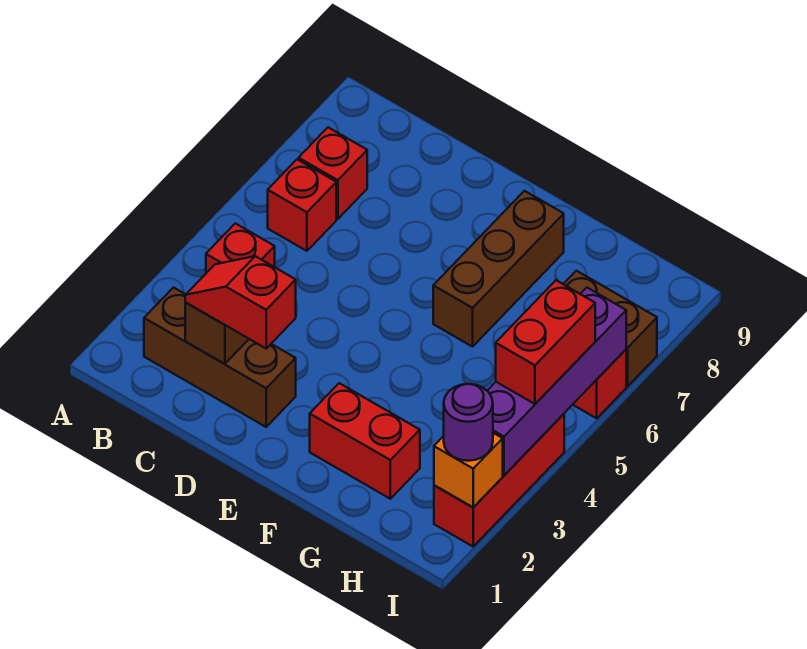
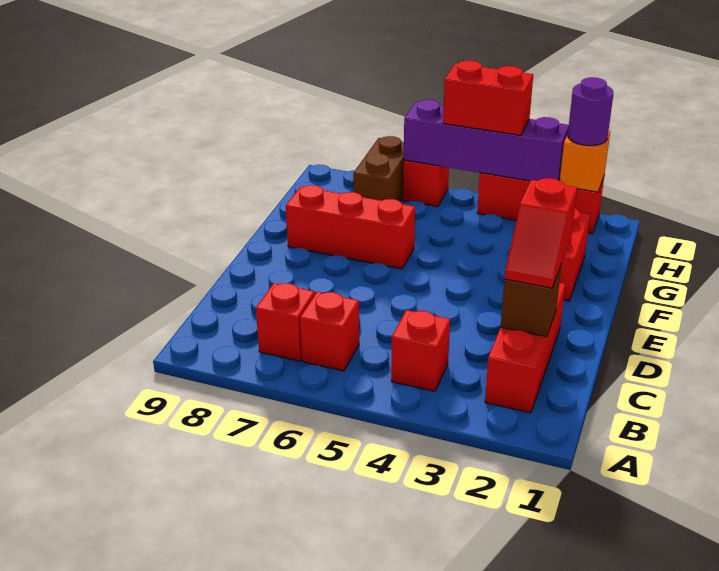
brown brick B2:D2 level 1 -> red brick B2:D2 level 1
brown brick F6:F8 level 1 -> red brick F6:F8 level 1

